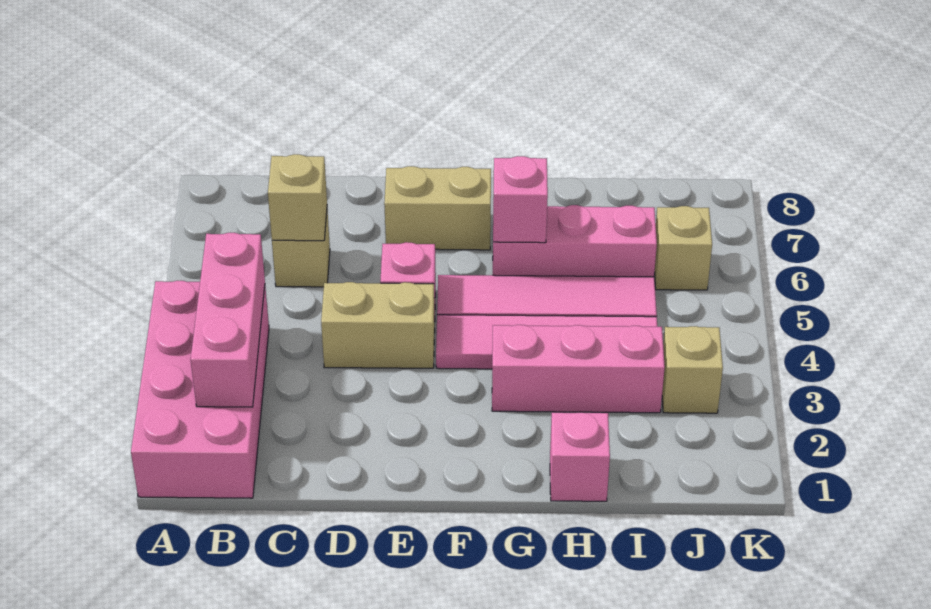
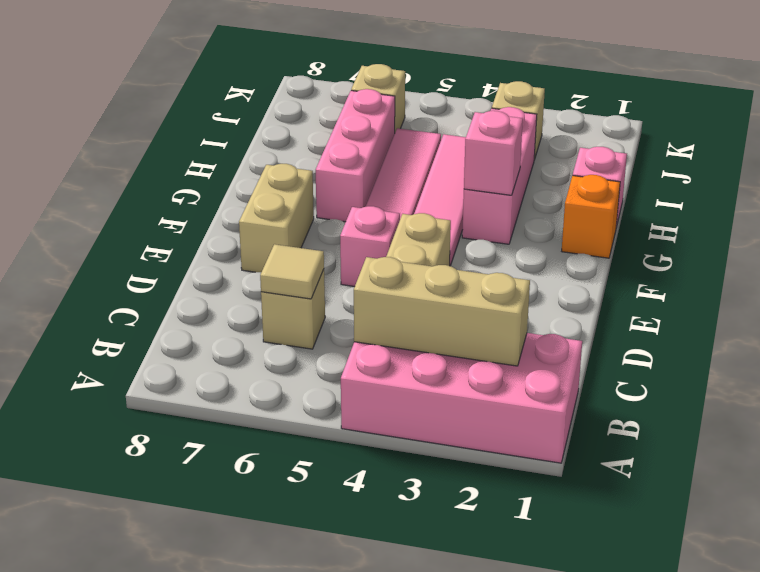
pink brick B2:B4 level 2 -> tan brick B2:B4 level 2
tan brick C6 level 2 -> tan tile C6 level 2
none -> orange brick G1 level 1
pink brick G6 level 2 -> pink brick G3 level 2

